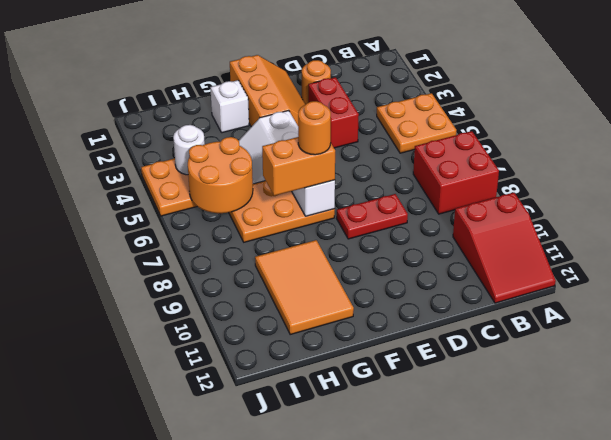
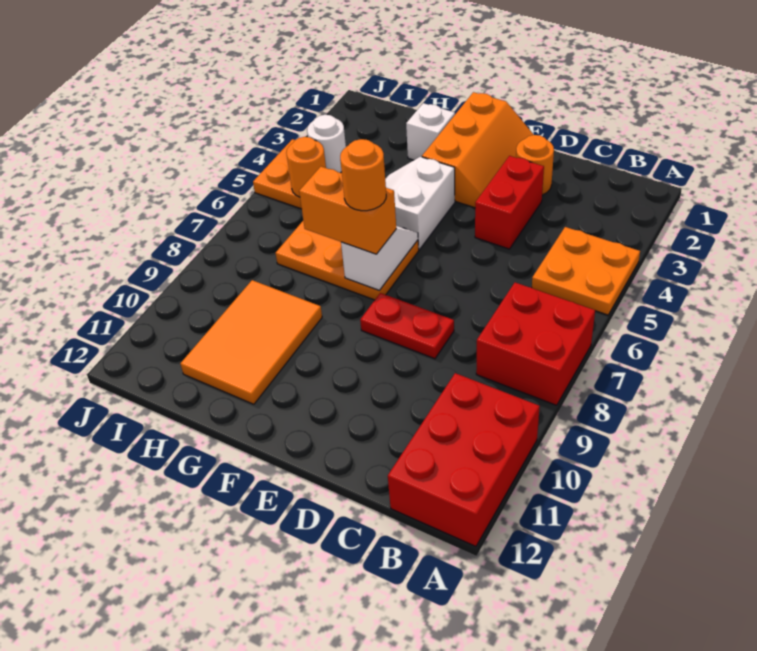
red slope A10:B12 level 1 top 10 -> red brick A10:B12 level 1
orange round brick H5:I6 level 2 -> orange round brick I5 level 2

